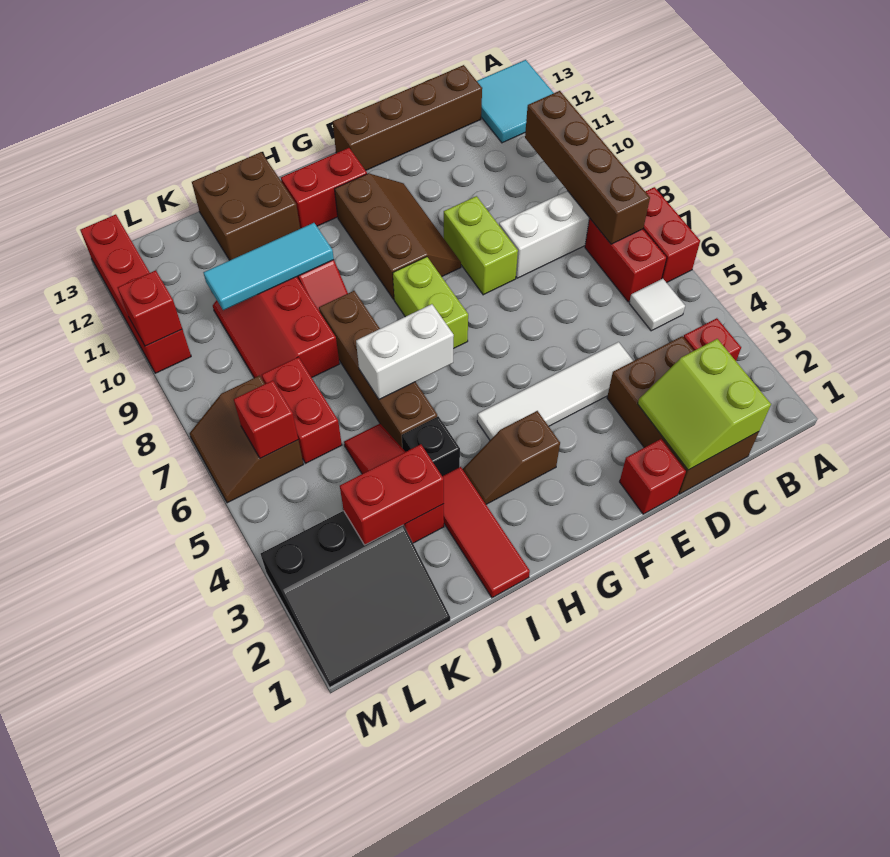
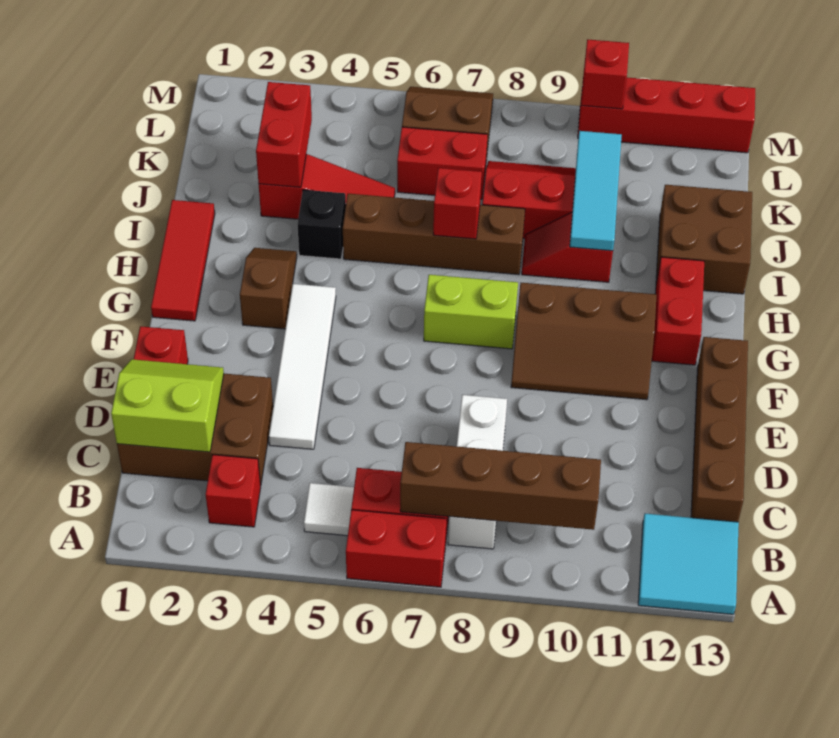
lime brick E8:E9 level 1 -> none
white brick H6:I6 level 2 -> none
red tile I1:I3 level 1 -> red tile G1:I1 level 1
black slope K1:M3 level 1 top 3 -> none
red brick L6 level 2 -> red brick I7 level 2

